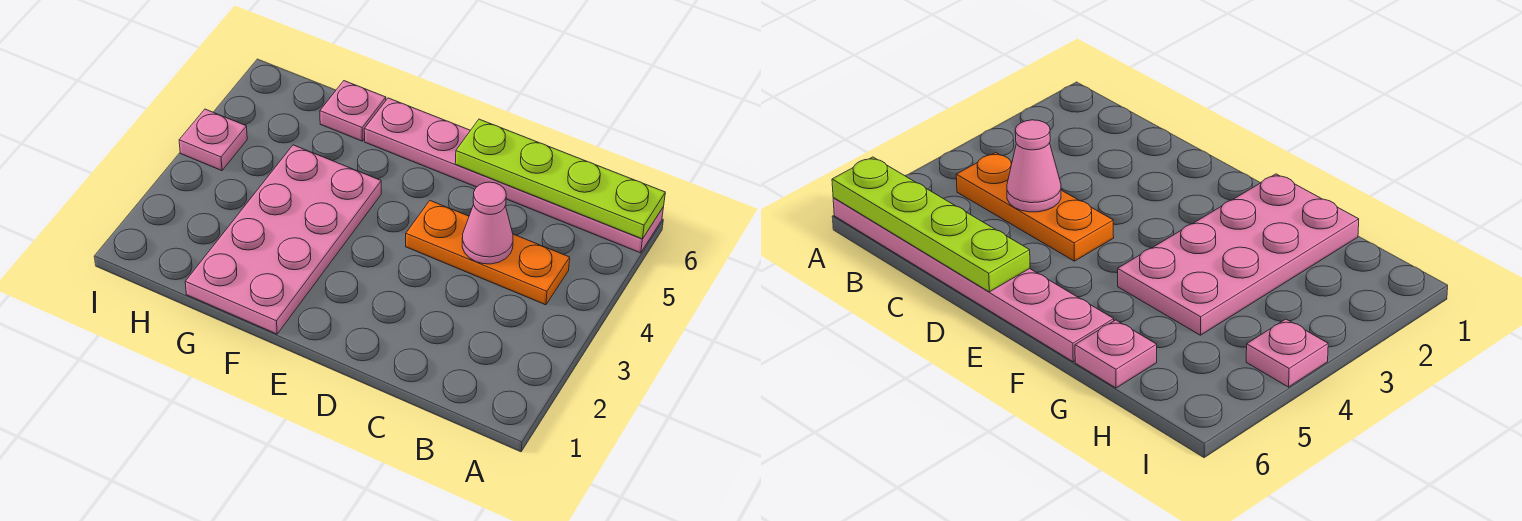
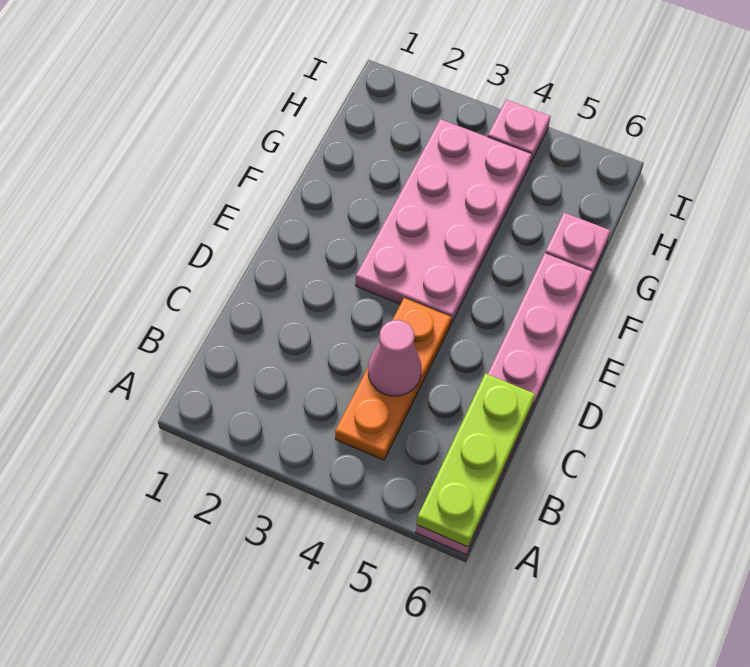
lime plate A6:D6 level 2 -> lime plate A6:C6 level 2
pink plate F1:G4 level 1 -> pink plate E3:H4 level 1

